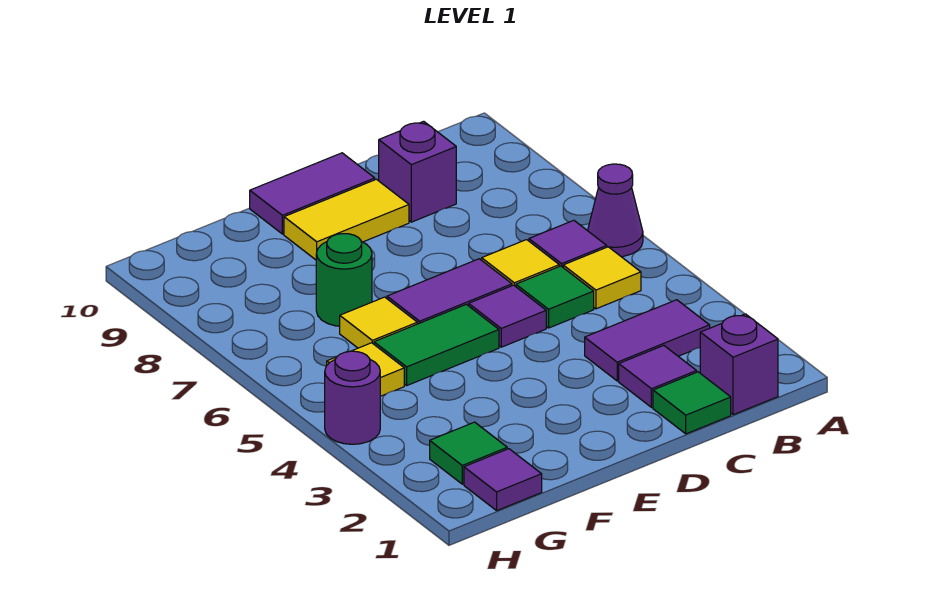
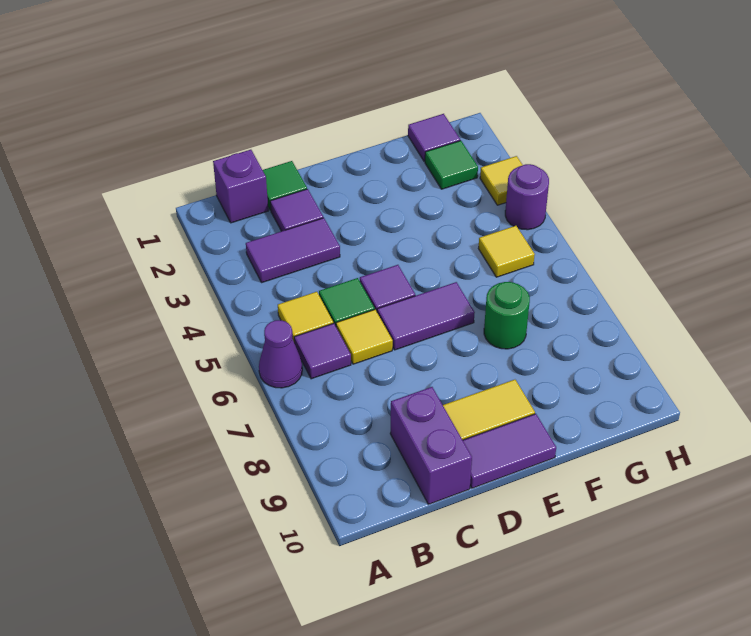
purple brick C9 level 1 -> purple brick C9:C10 level 1
green tile E5:F5 level 1 -> none
yellow tile F6 level 1 -> yellow tile H3 level 1

